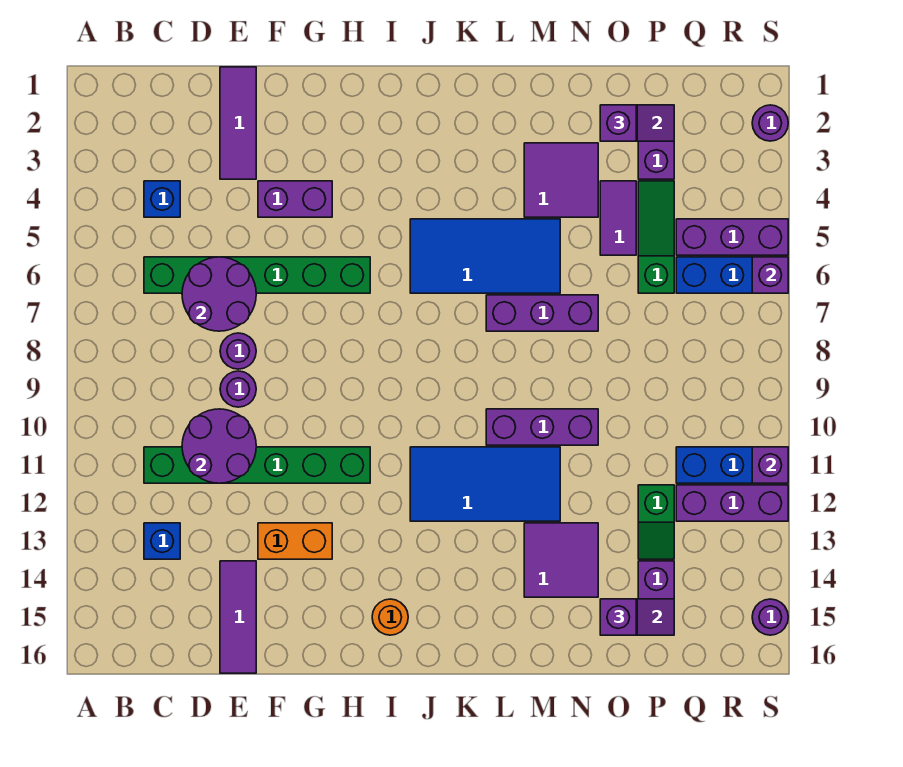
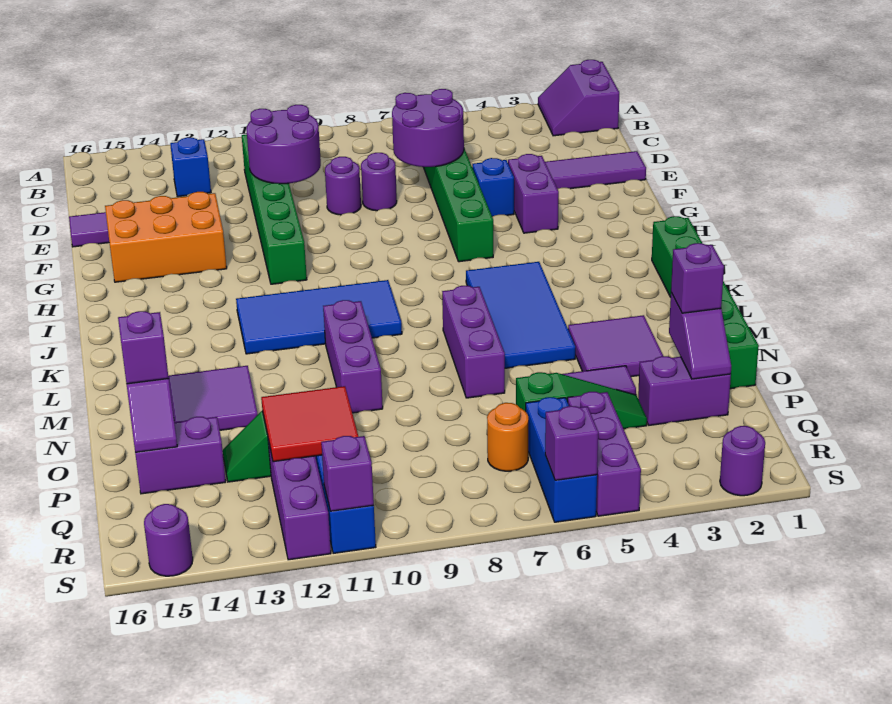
none -> purple slope A1:B2 level 1 top 1
blue brick C4 level 1 -> blue brick F5 level 1
orange brick F13:G13 level 1 -> orange brick F13:G15 level 1
orange round brick I15 level 1 -> orange round brick Q7 level 1
none -> green brick J1:O1 level 1
blue tile J11:M12 level 1 -> blue tile J9:K12 level 1
none -> red tile P11:Q12 level 2

